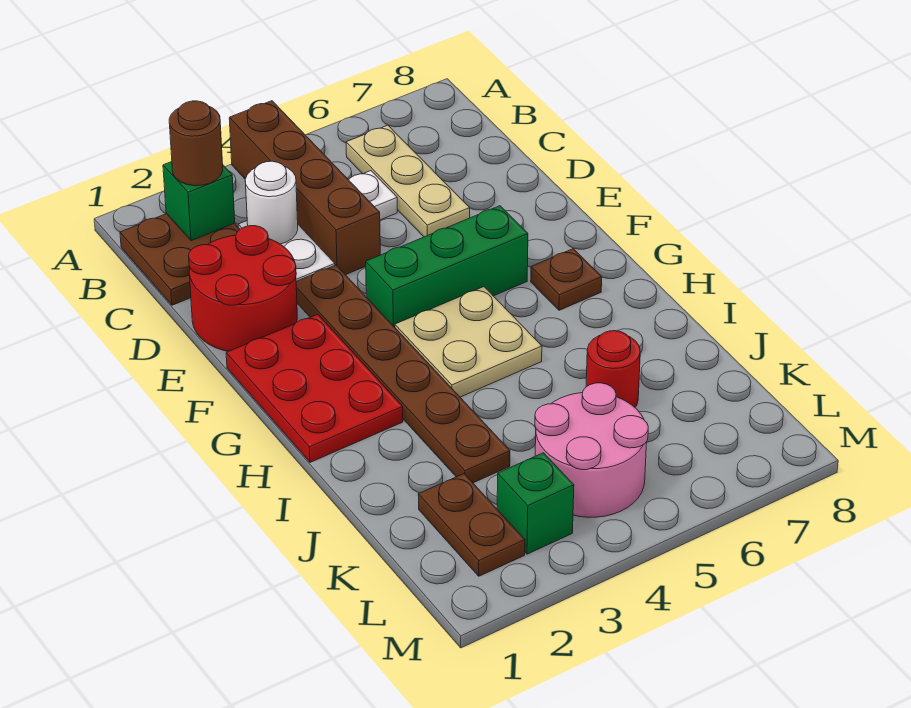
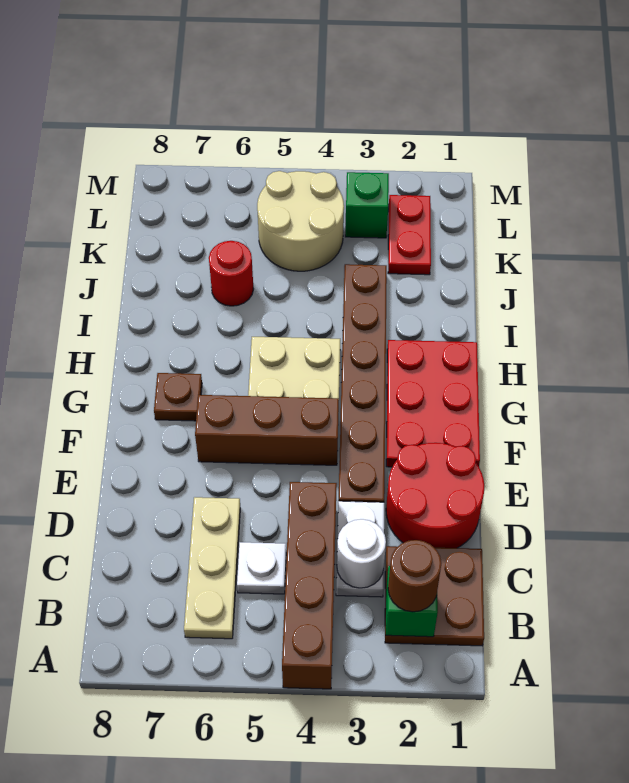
green brick F4:F6 level 1 -> brown brick F4:F6 level 1
brown plate K2:L2 level 1 -> red plate K2:L2 level 1
pink round brick K4:L5 level 1 -> tan round brick K4:L5 level 1

